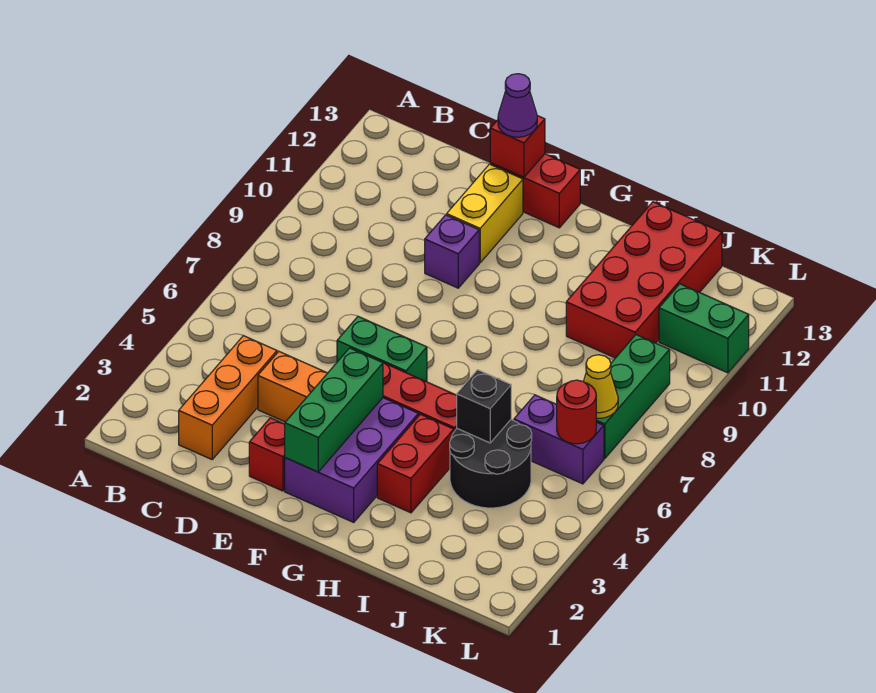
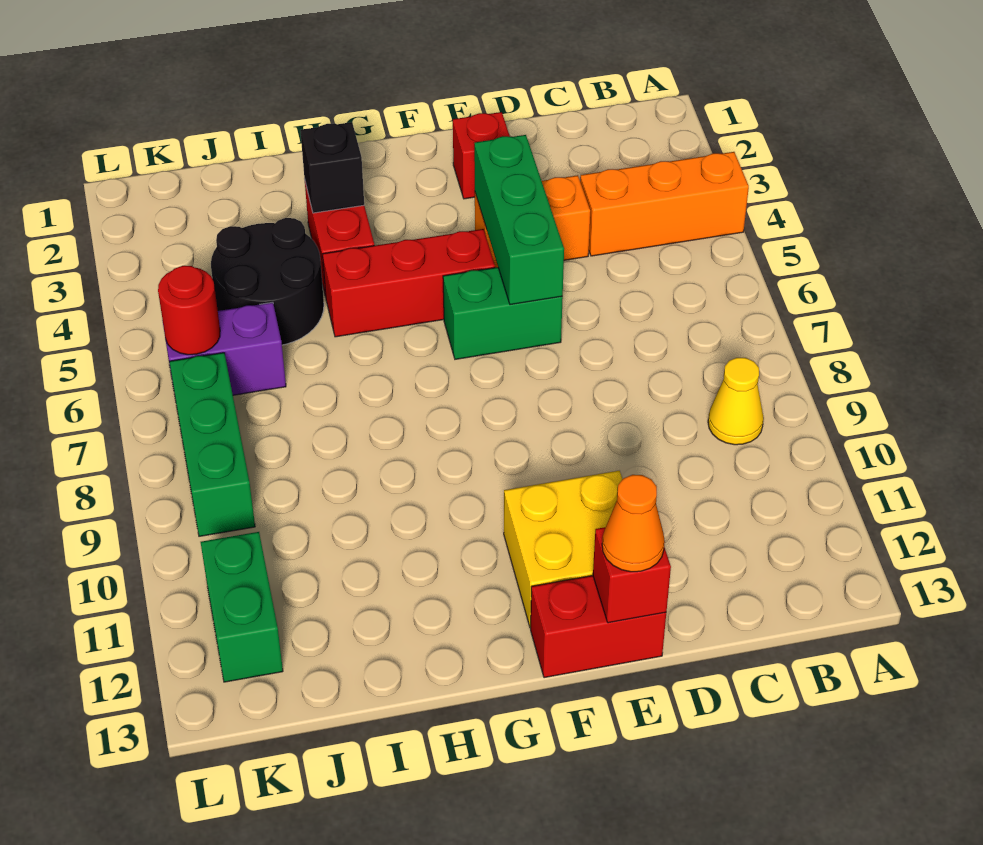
orange brick C2:C4 level 1 -> orange brick A4:C4 level 1
purple brick E10 level 1 -> none
yellow brick E11:E12 level 1 -> yellow brick E11:F12 level 1
purple cone E13 level 3 -> orange cone E13 level 3
purple brick F2:G4 level 1 -> none
green brick F2:F4 level 2 -> green brick E4:E6 level 2
black brick I5 level 2 -> black brick H3 level 2
red brick I10:J13 level 1 -> none
yellow cone K7 level 2 -> yellow cone B9 level 1
green brick K11:L11 level 1 -> green brick K11:K12 level 1

